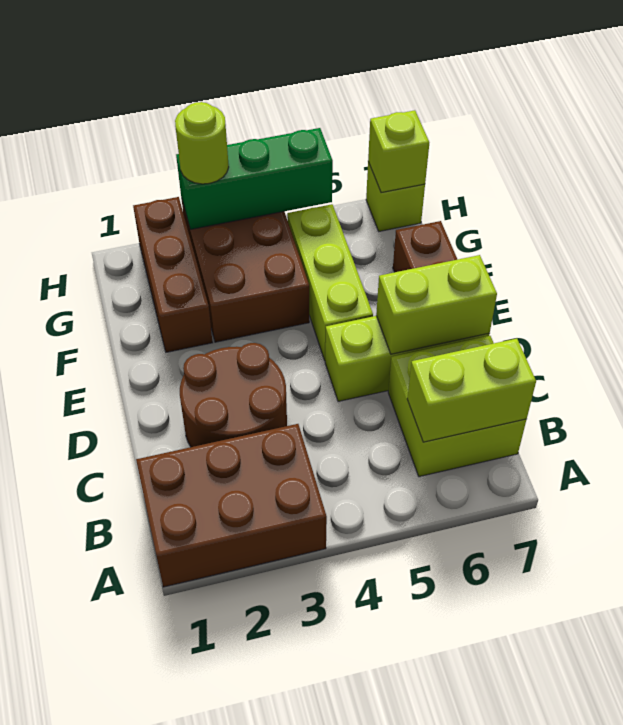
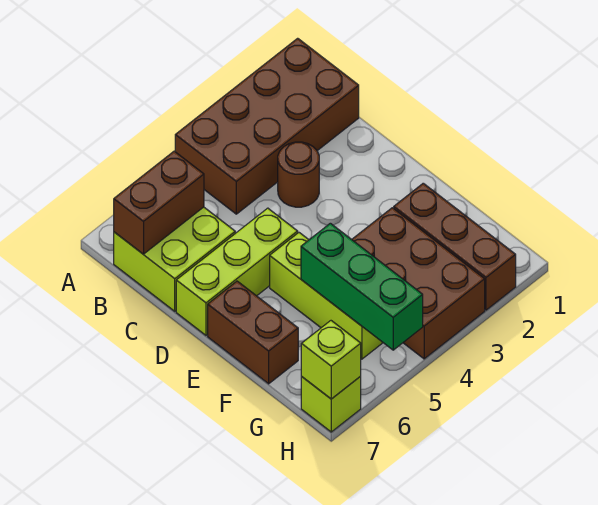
brown brick A1:B3 level 1 -> brown brick A1:B4 level 1
lime brick B6:B7 level 2 -> brown brick B6:B7 level 2
brown round brick C2:D3 level 1 -> brown round brick C3 level 1
lime brick D6:D7 level 2 -> none
green brick H3:H5 level 2 -> green brick F5:H5 level 2
lime round brick H3 level 3 -> none

